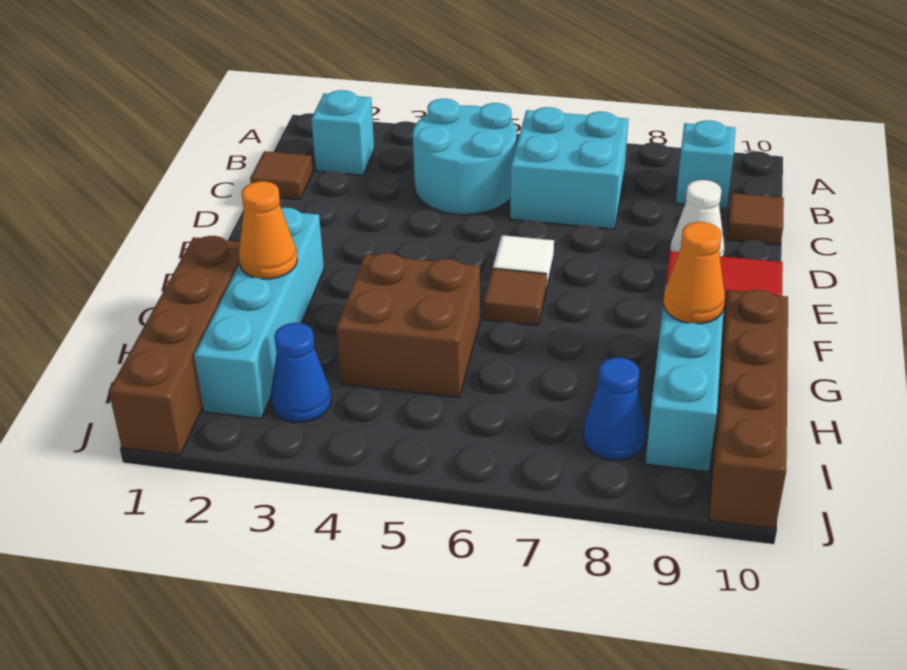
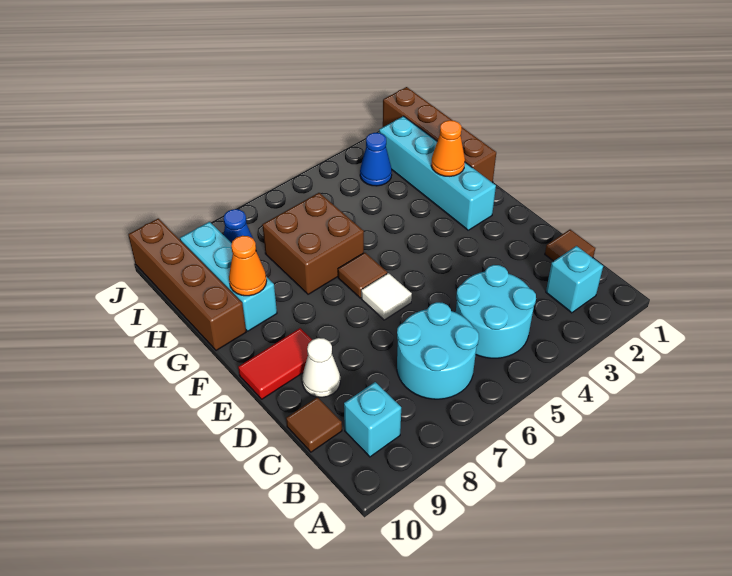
cyan brick B6:C7 level 1 -> cyan round brick B6:C7 level 1
brown brick G4:H5 level 1 -> brown brick G6:H7 level 1

